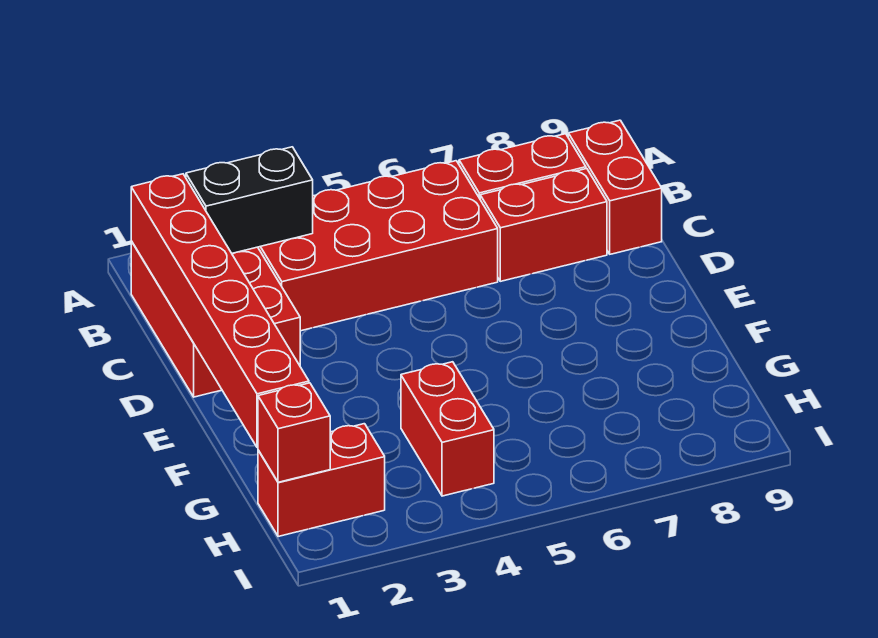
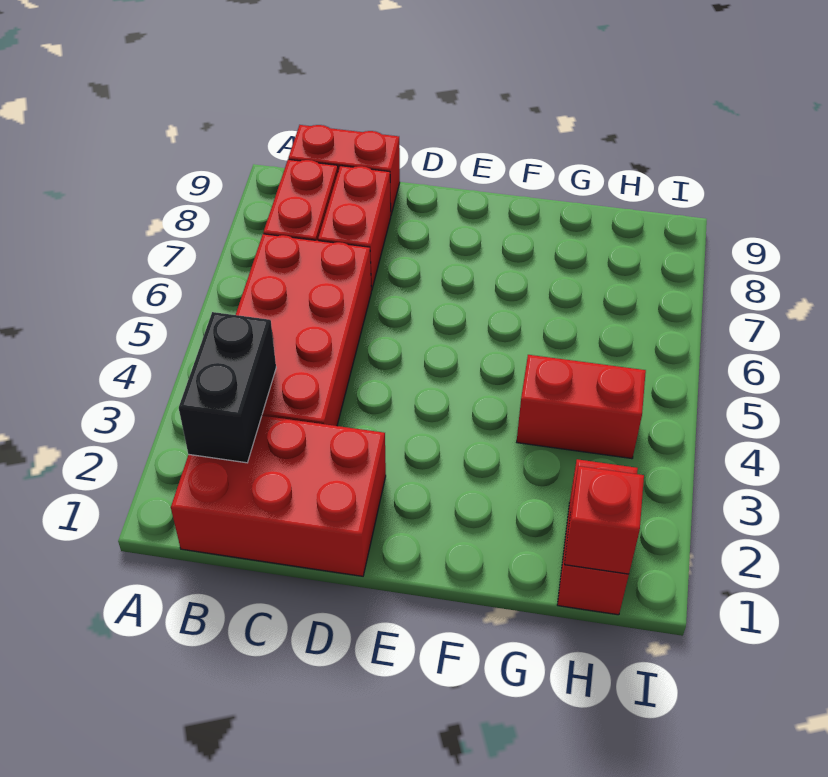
red brick B1:G1 level 2 -> none

